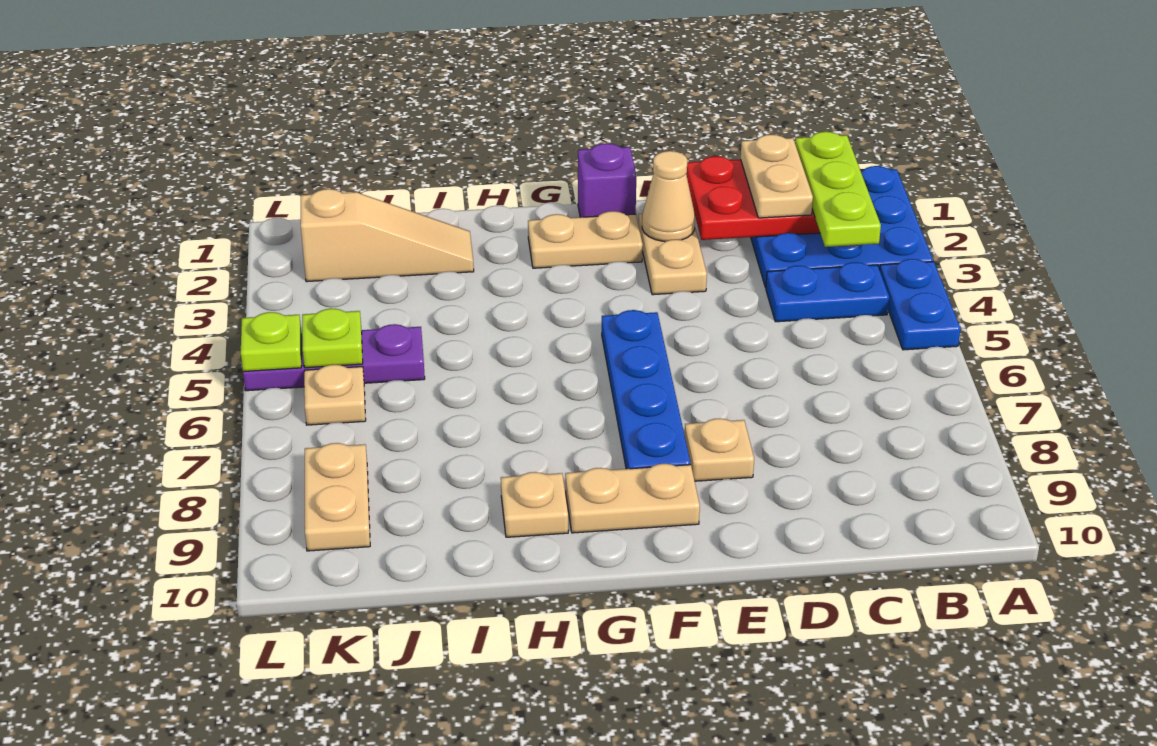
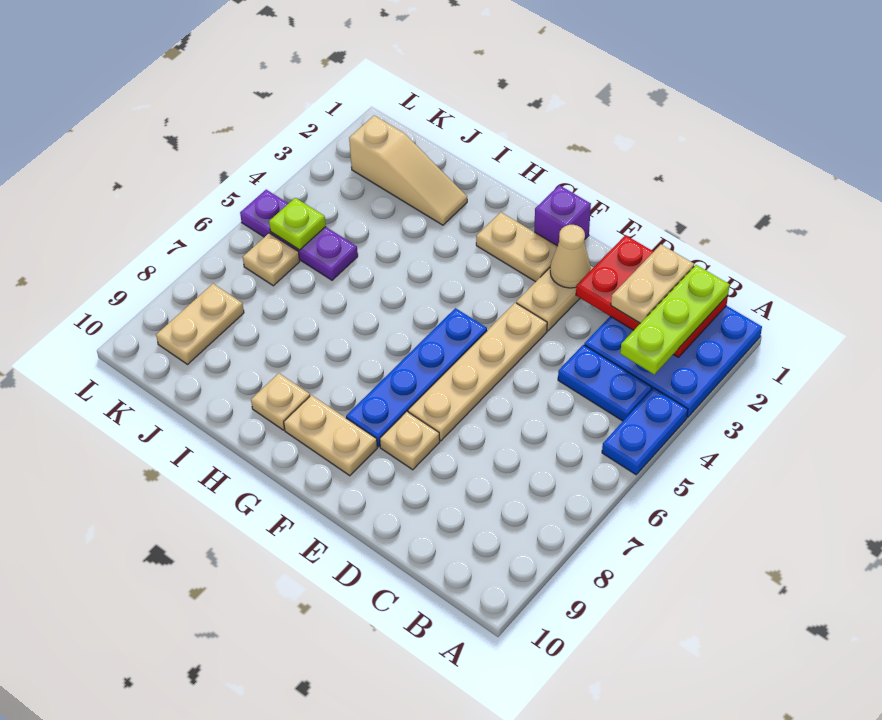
none -> tan plate E4:E7 level 1
lime plate L5 level 2 -> none

